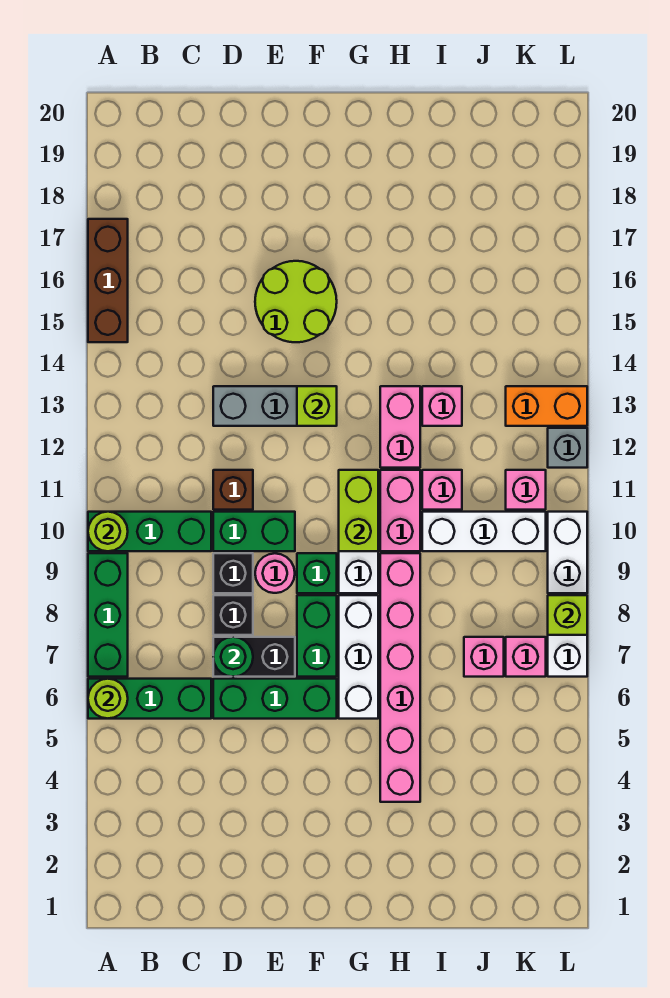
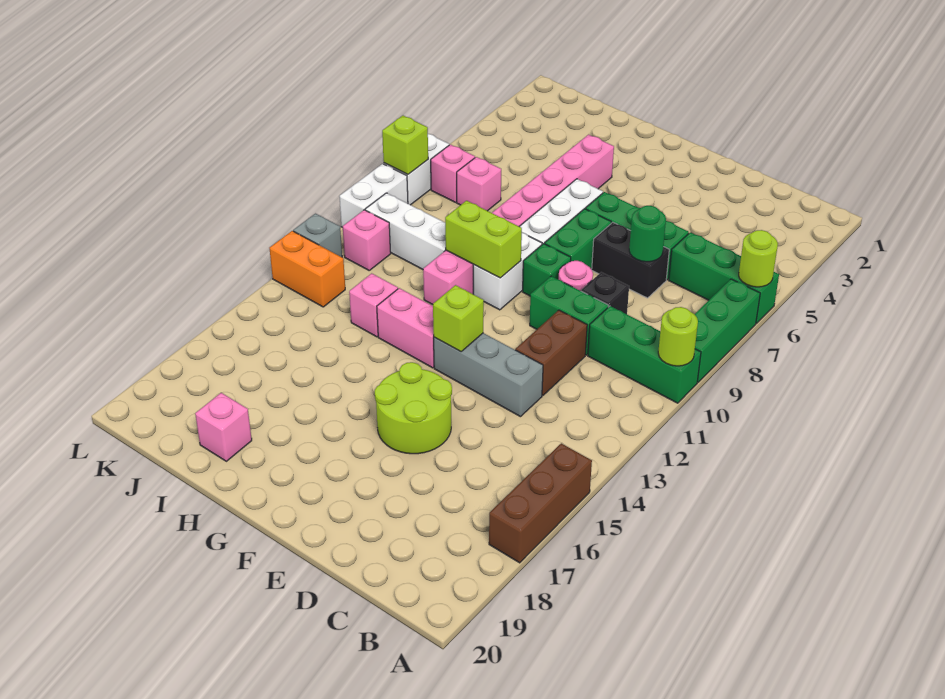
black brick D8 level 1 -> none
brown brick D11 level 1 -> brown brick D11:D12 level 1
lime brick G10:G11 level 2 -> lime brick G10:H10 level 2
pink brick H12:H13 level 1 -> pink brick G13:H13 level 1
pink brick I11 level 1 -> pink brick I19 level 1

